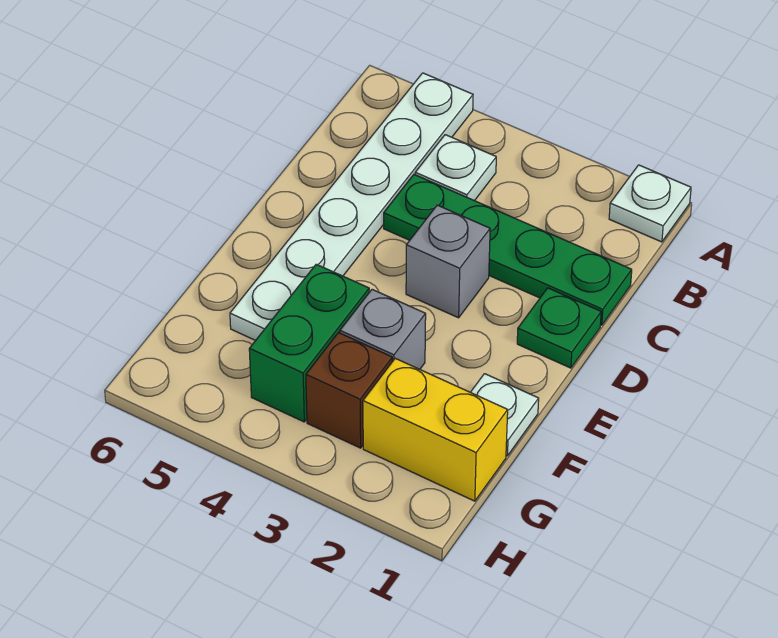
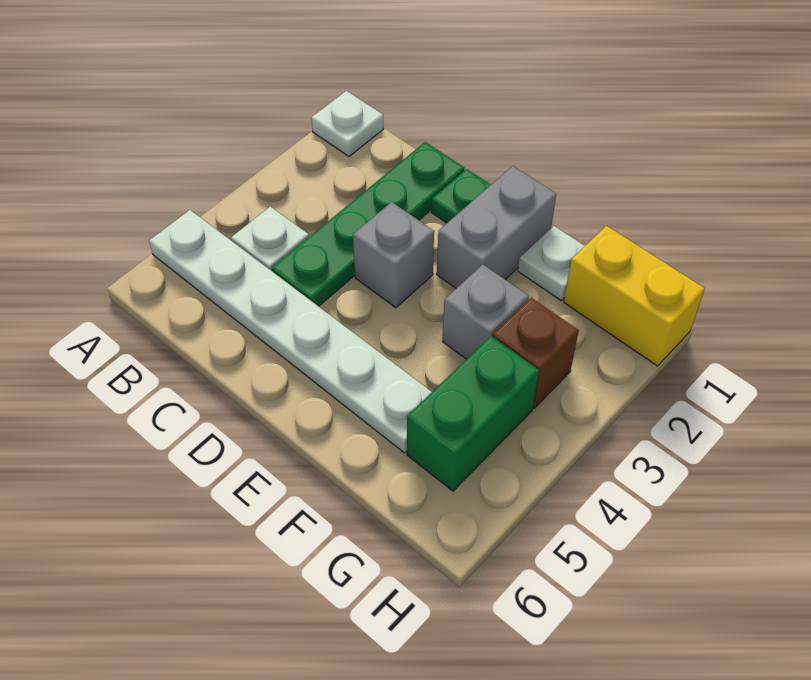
none -> grey brick E1:E2 level 1
green brick F4:G4 level 1 -> green brick G4:G5 level 1
yellow brick G1:G2 level 1 -> yellow brick G1:H1 level 1

